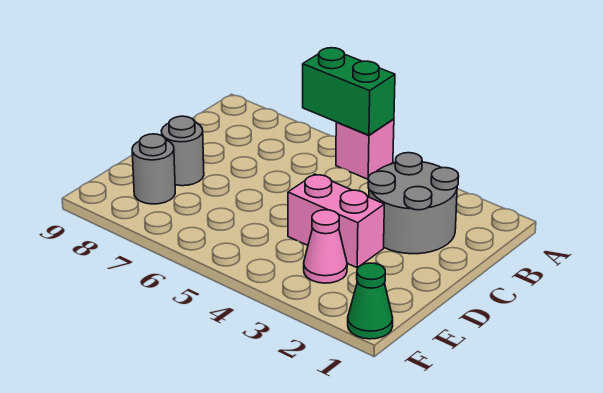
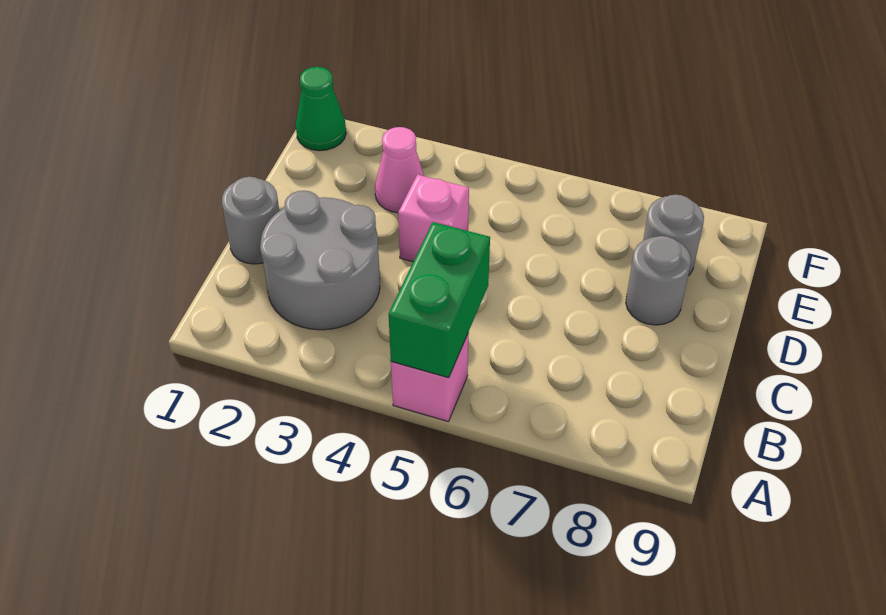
green brick A5:A6 level 2 -> green brick A5:B5 level 2
none -> grey round brick C1 level 1
pink brick D3:D4 level 1 -> pink brick D4 level 1

